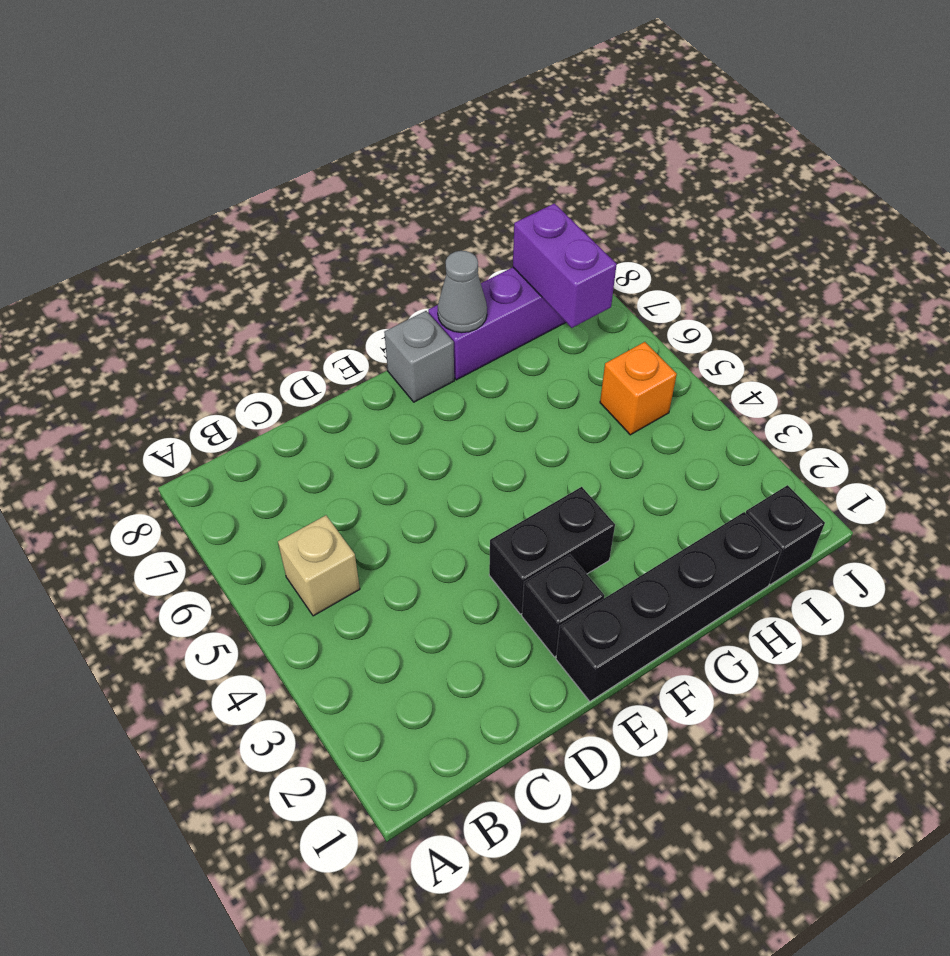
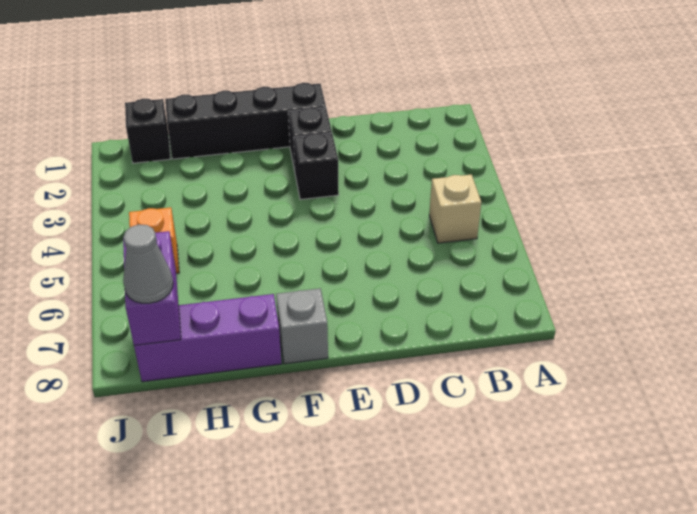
black brick E3:F3 level 1 -> black brick E3 level 1
grey cone G8 level 2 -> grey cone I8 level 3

